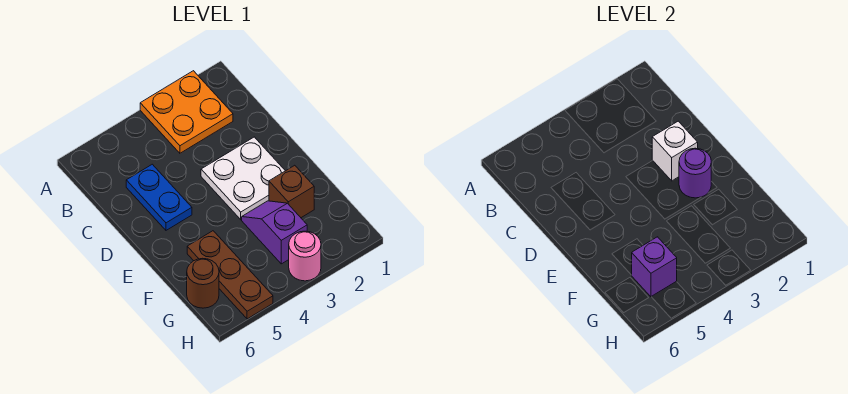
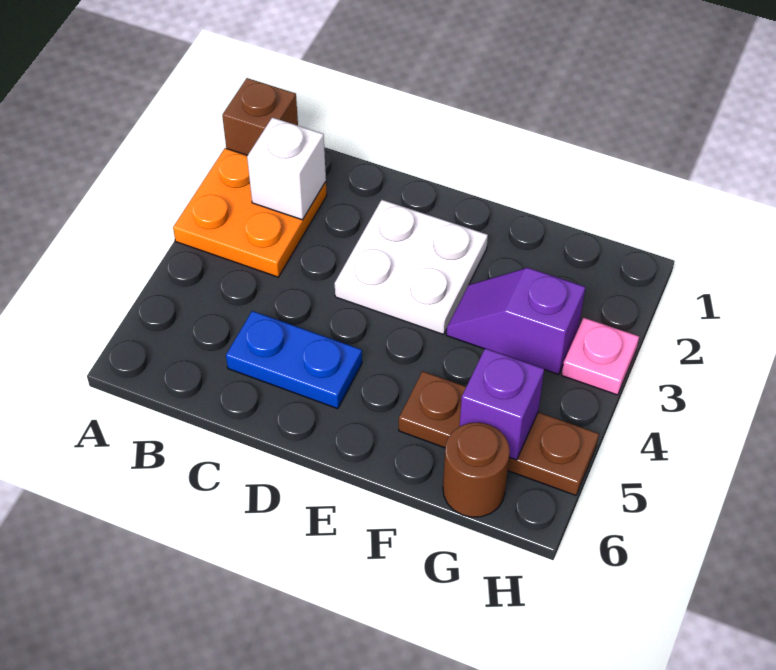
white brick D2 level 2 -> white brick B2 level 2
purple round brick E2 level 2 -> none
brown brick F2 level 1 -> brown brick A1 level 1
pink round brick H3 level 1 -> pink plate H3 level 1

